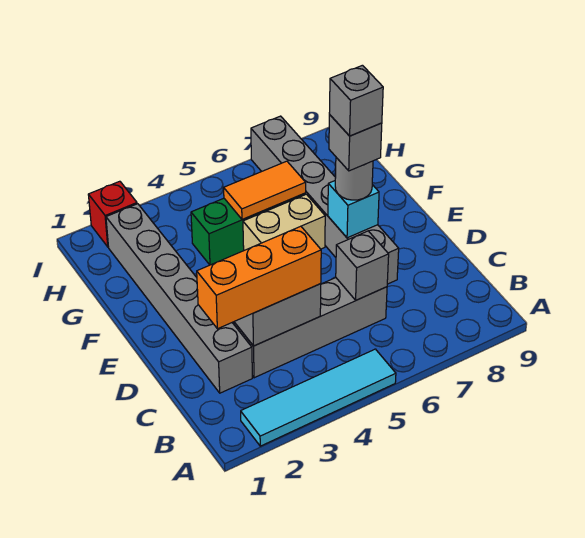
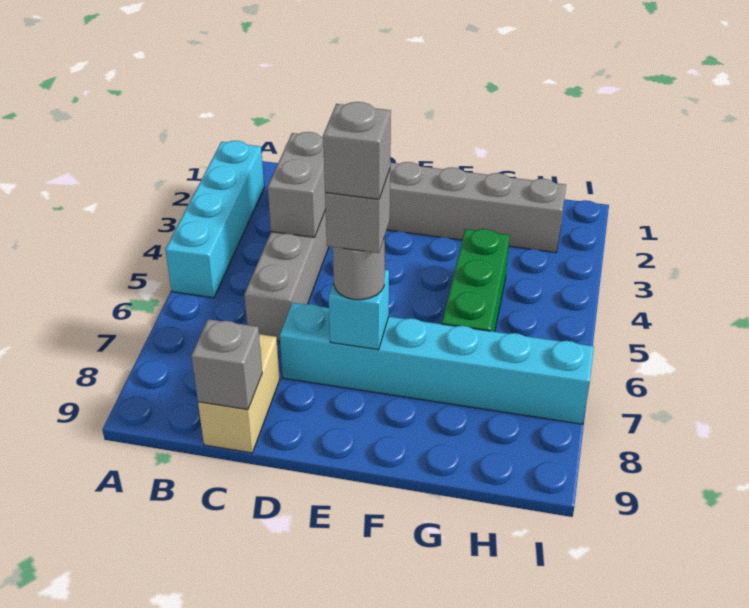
cyan tile A2:A5 level 1 -> cyan brick A2:A5 level 1
orange brick C2:C4 level 3 -> none
grey brick C6 level 2 -> grey brick C9 level 2
grey brick D7:I7 level 1 -> cyan brick D7:I7 level 1
tan brick F5:F6 level 1 -> tan brick C8:C9 level 1
orange tile G5:G6 level 2 -> none
red brick I2 level 1 -> none

